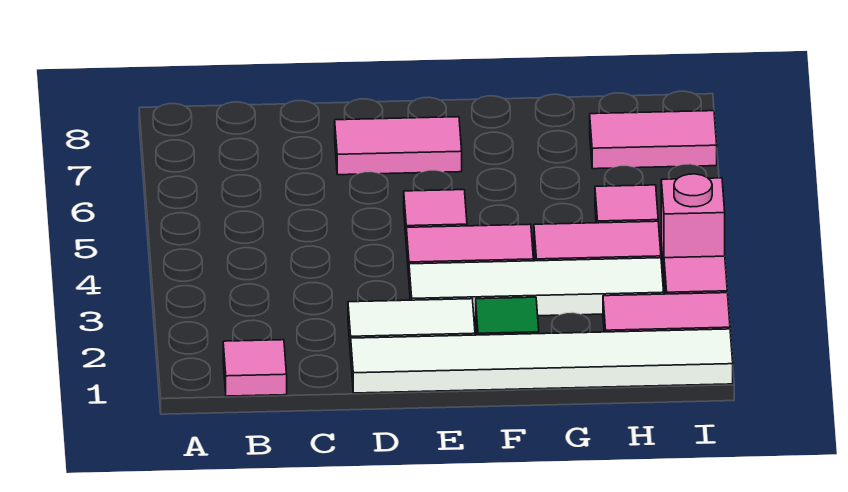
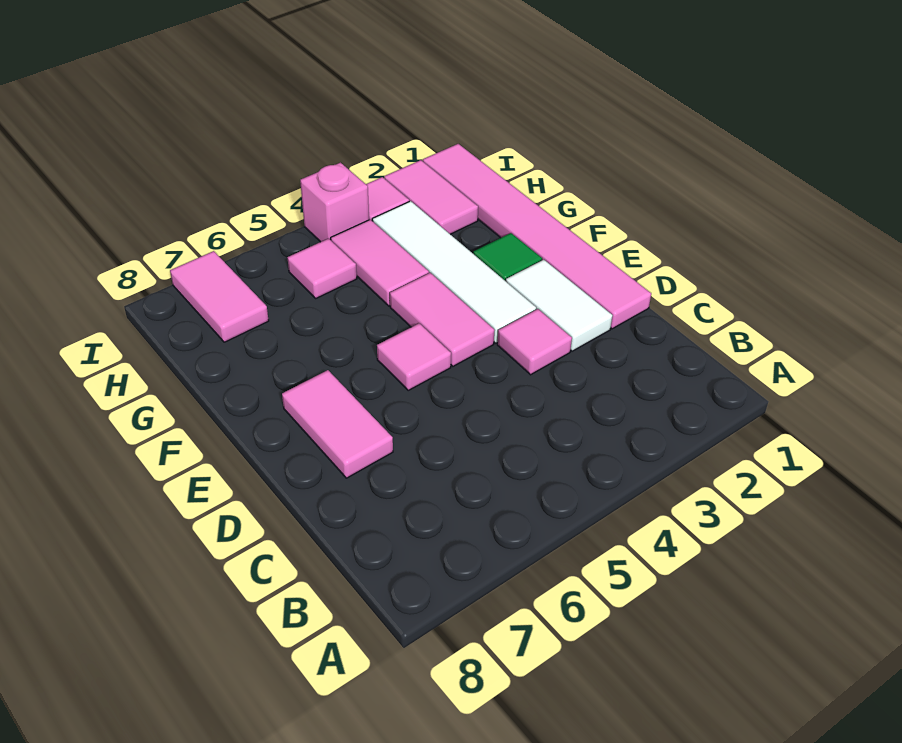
pink tile B1 level 1 -> pink tile D3 level 1
white tile D1:I1 level 1 -> pink tile D1:I1 level 1

